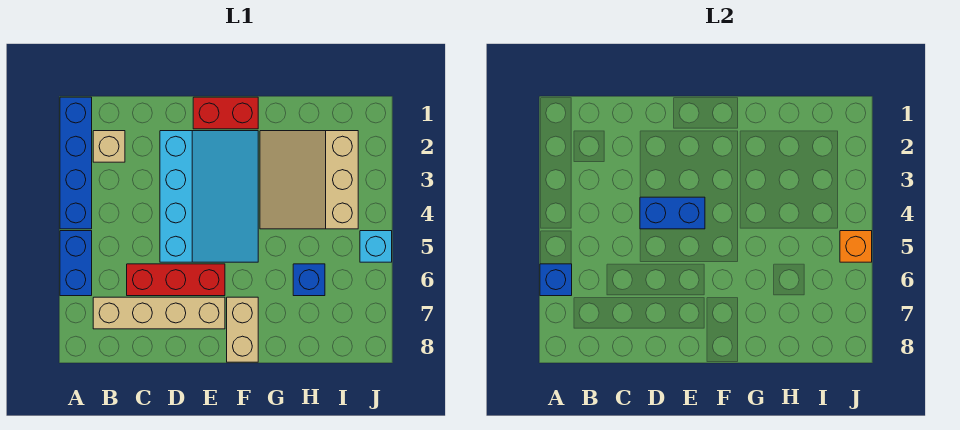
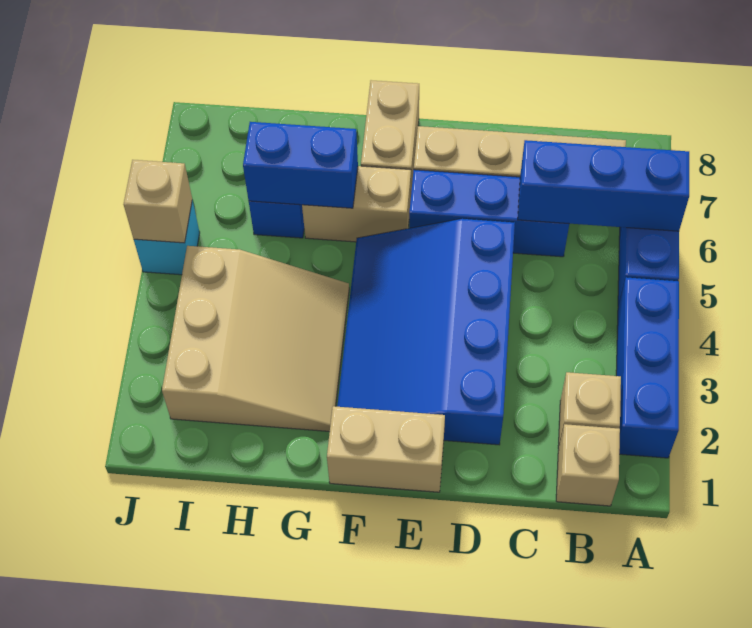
blue brick A1:A4 level 1 -> blue brick A2:A4 level 1
blue brick A6 level 2 -> blue brick A6:C6 level 2
none -> tan brick B1 level 1
red brick C6:E6 level 1 -> blue brick C6:E6 level 1
cyan slope D2:F5 level 1 top D -> blue slope D2:F5 level 1 top D
blue brick D4:E4 level 2 -> blue brick G6:H6 level 2
red brick E1:F1 level 1 -> tan brick E1:F1 level 1
none -> tan brick F6:G6 level 1
orange brick J5 level 2 -> tan brick J5 level 2

